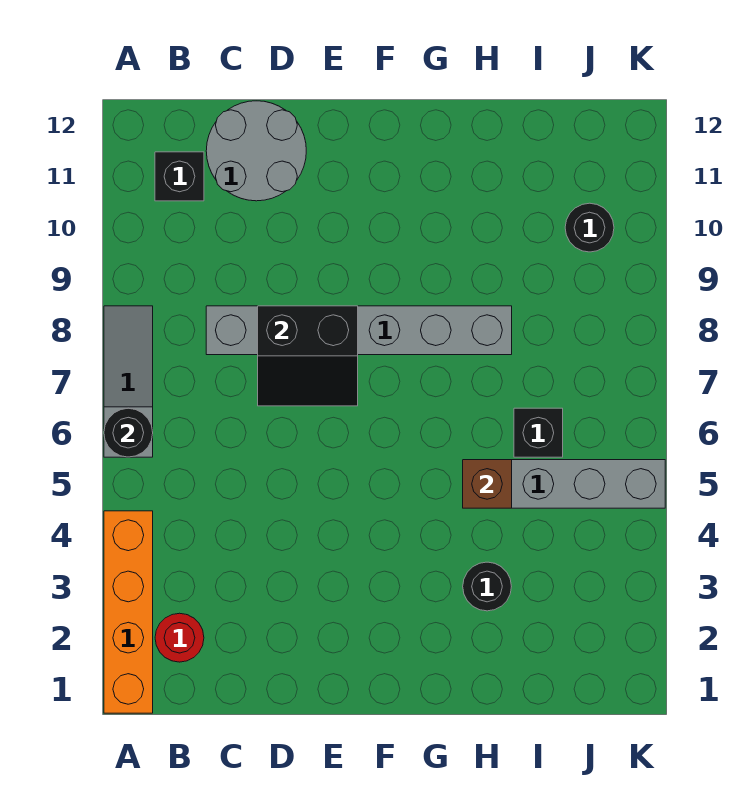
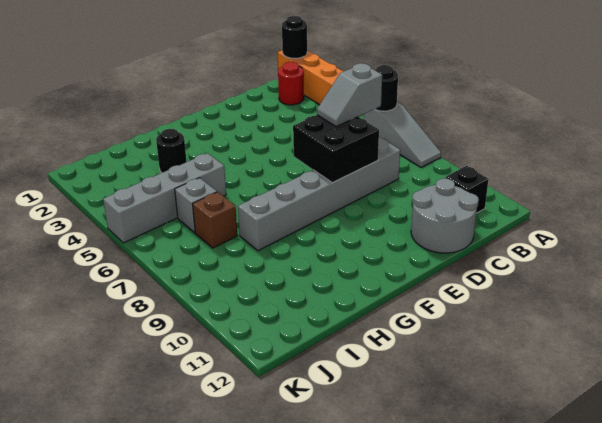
none -> grey slope C7:D7 level 3 top C
black slope D7:E8 level 2 top 8 -> black brick D7:E8 level 2
brown brick H5 level 2 -> brown brick I7 level 1
black brick I6 level 1 -> grey brick I6 level 1
black round brick J10 level 1 -> black round brick A1 level 2

